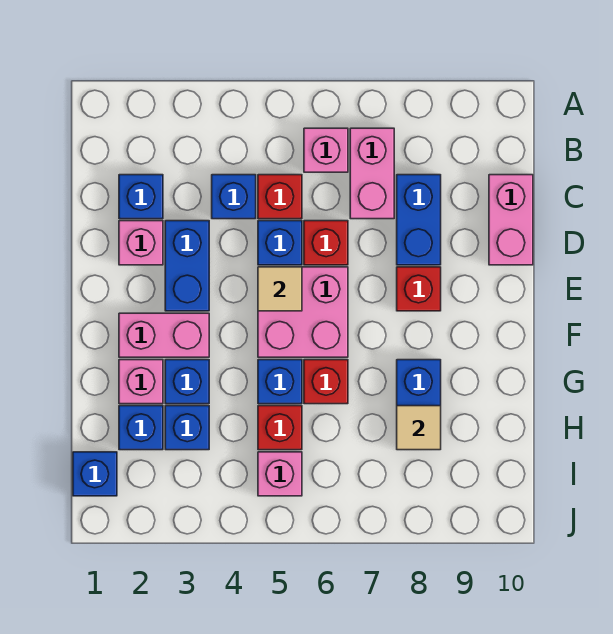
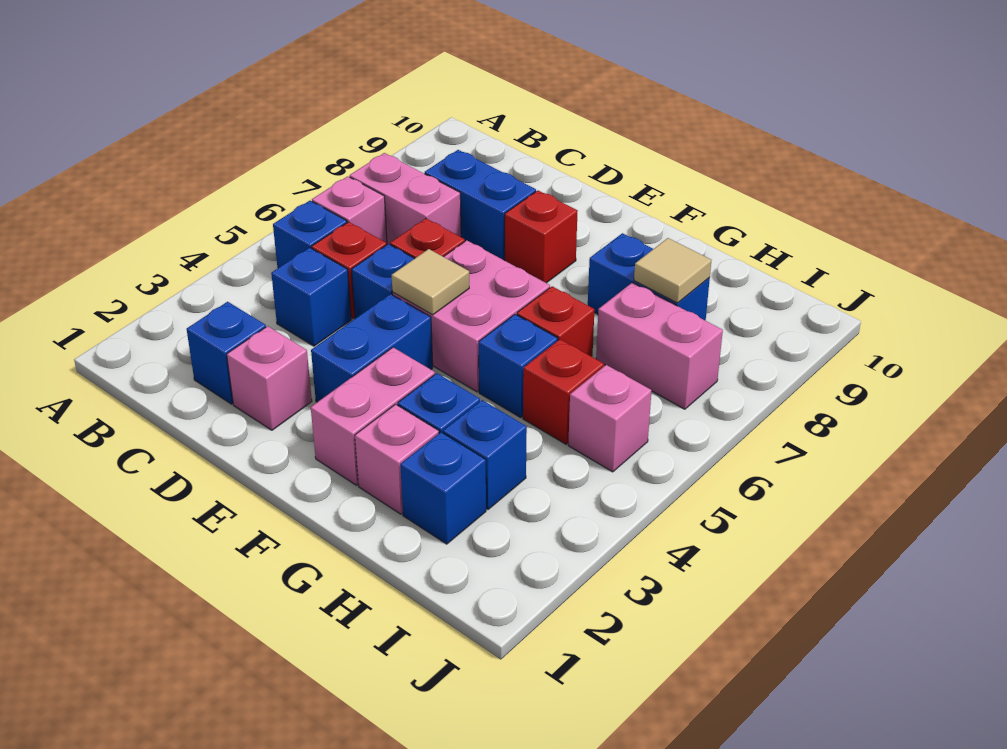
pink brick C10:D10 level 1 -> pink brick H7:I7 level 1
blue brick D3:E3 level 1 -> blue brick E3:E4 level 1
blue brick I1 level 1 -> blue brick B5 level 1

